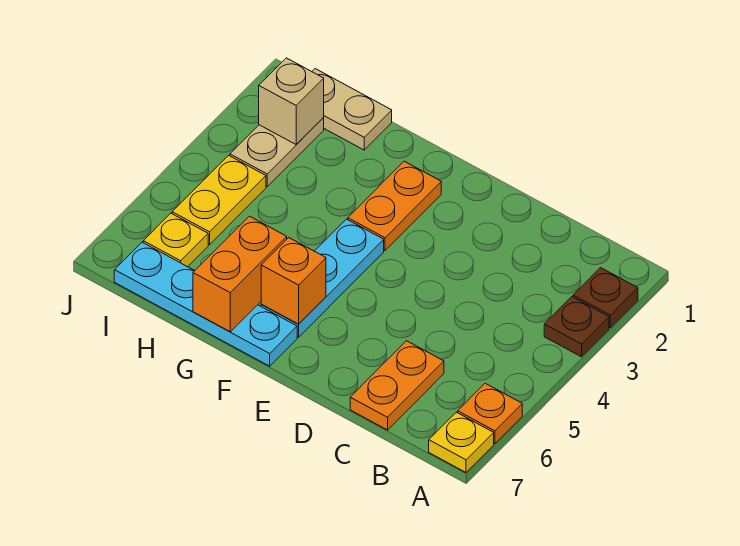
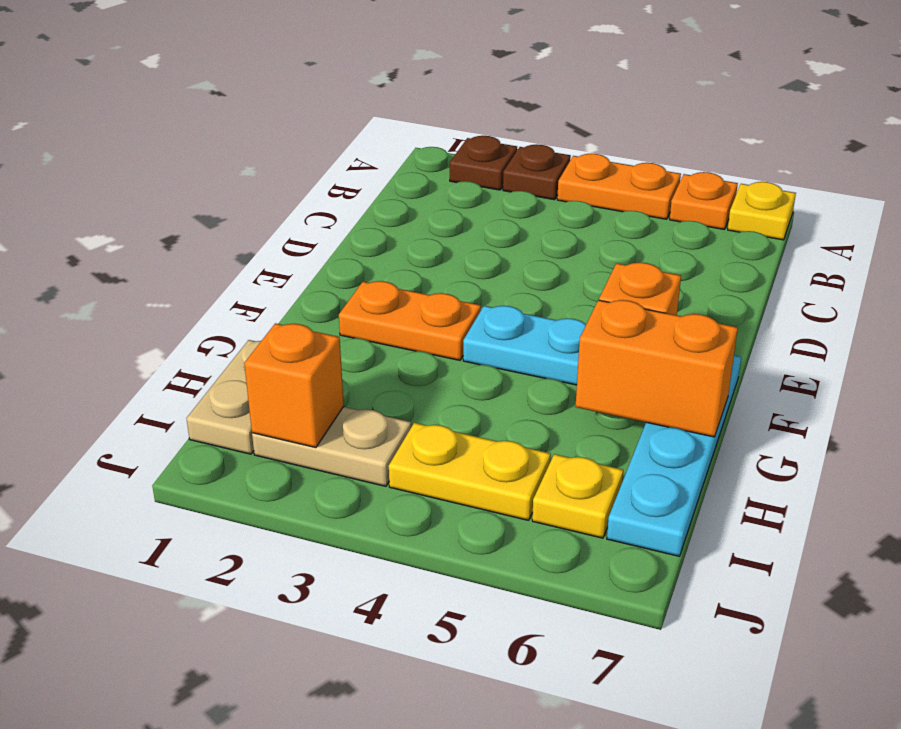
orange plate C6:C7 level 1 -> orange plate A4:A5 level 1
tan brick I2 level 2 -> orange brick I2 level 2

